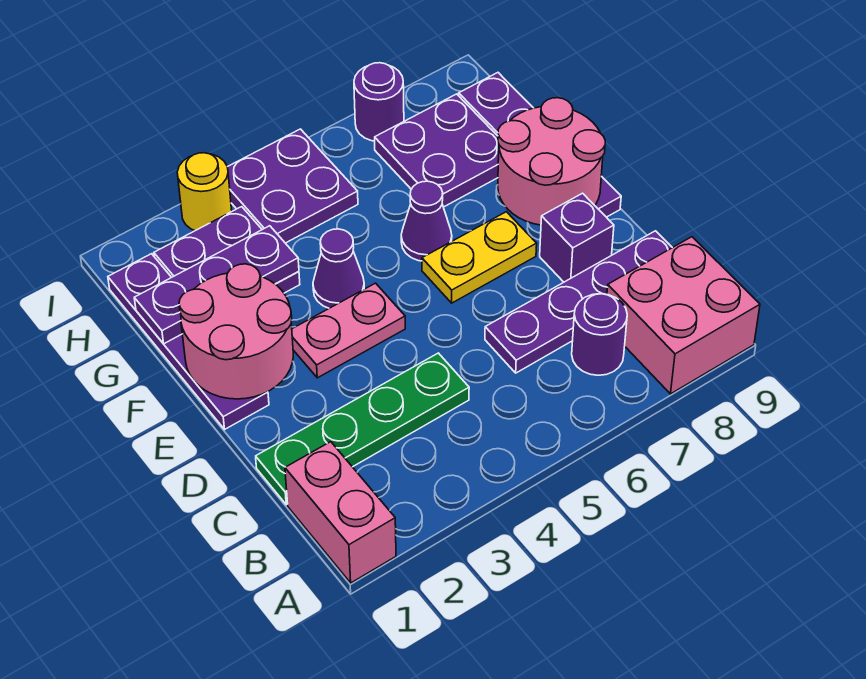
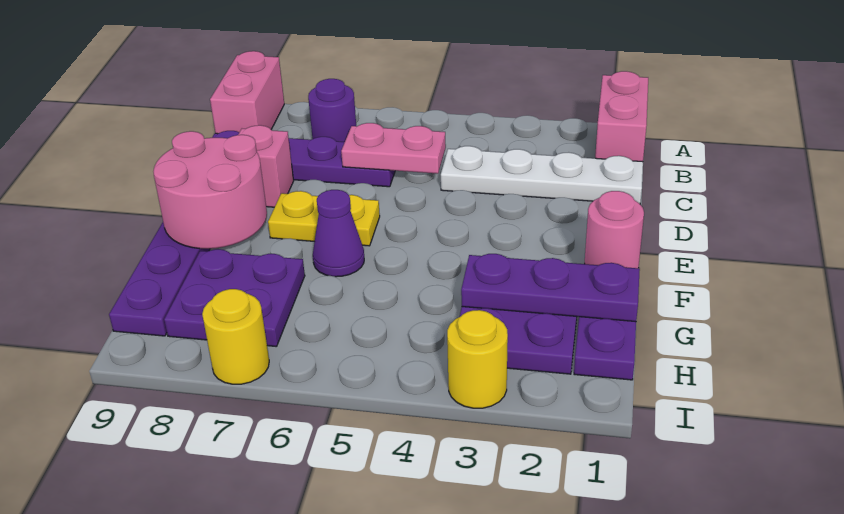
pink brick A8:B9 level 1 -> pink brick A9:B9 level 1
green plate C1:C4 level 1 -> white plate C1:C4 level 1
purple brick D8 level 1 -> pink brick D8 level 1
pink round brick E1:F2 level 2 -> pink round brick F1 level 2
pink plate E3:E4 level 1 -> pink plate C5:C6 level 2
purple cone F4 level 1 -> none
purple plate H4:I5 level 1 -> none
purple round brick I7 level 1 -> yellow round brick I7 level 1

